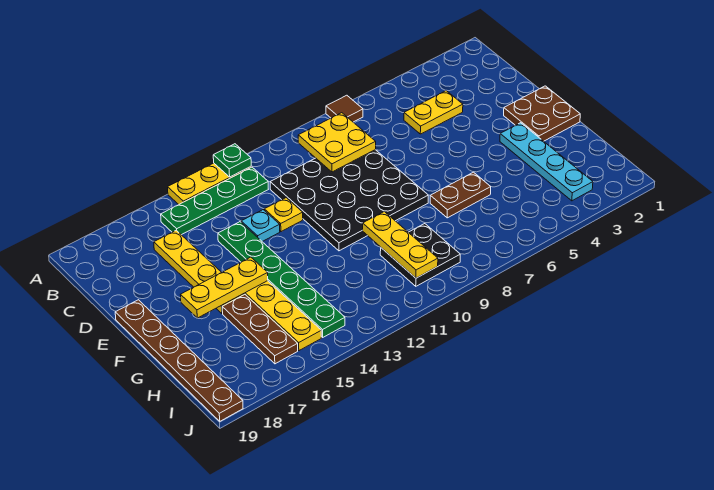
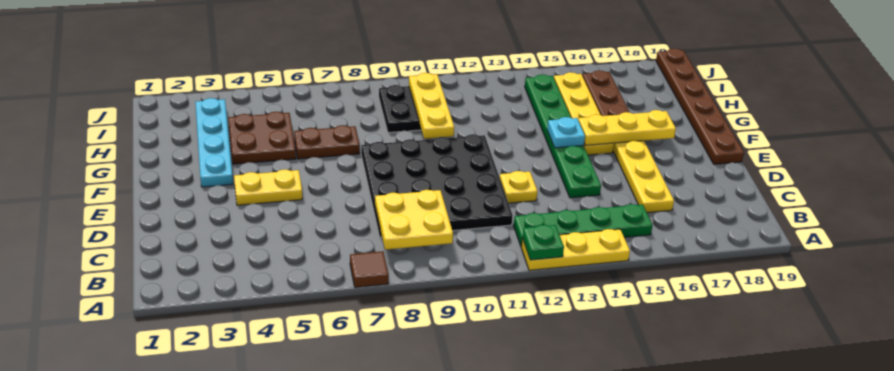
yellow plate C4:C5 level 1 -> yellow plate E4:E5 level 1
cyan plate D13 level 1 -> cyan plate F14 level 2
brown plate E1:F2 level 1 -> brown plate G4:H5 level 1

